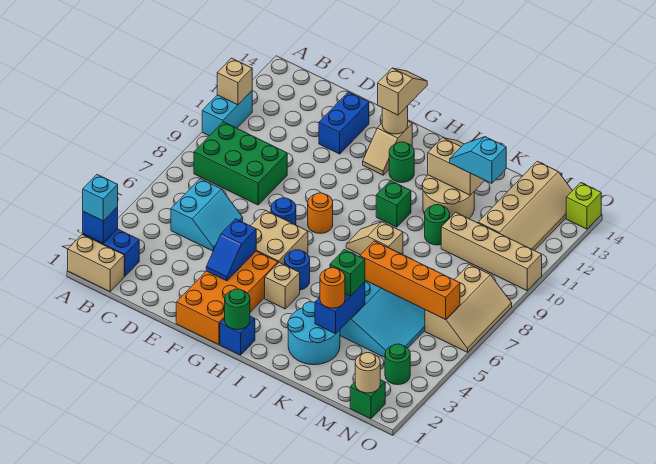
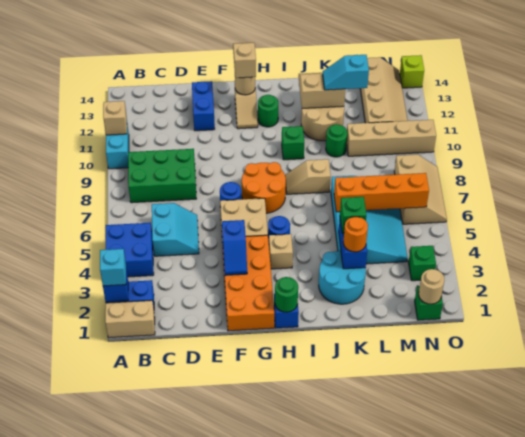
none -> blue brick A4:B5 level 1
orange round brick G8 level 1 -> orange round brick G7:H8 level 1
green round brick N3 level 1 -> green brick N3 level 1

